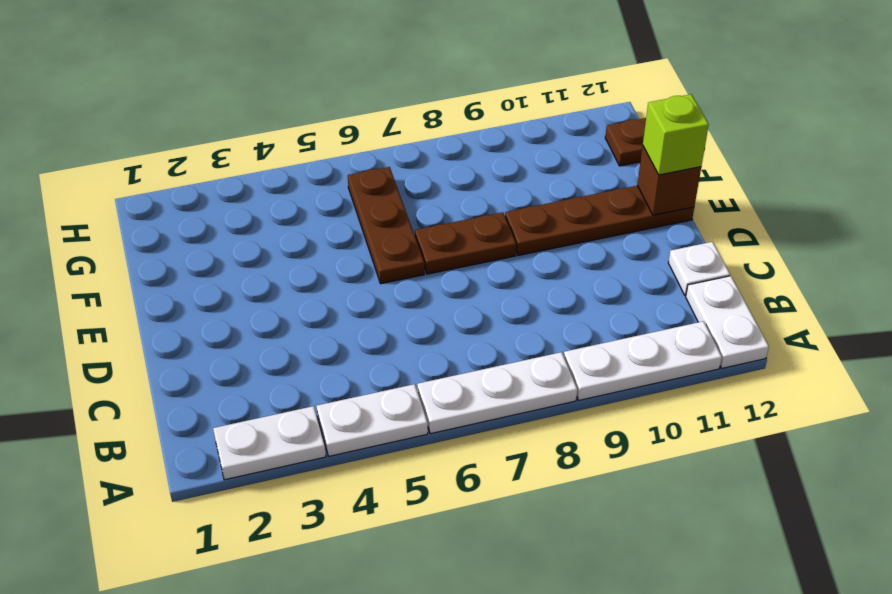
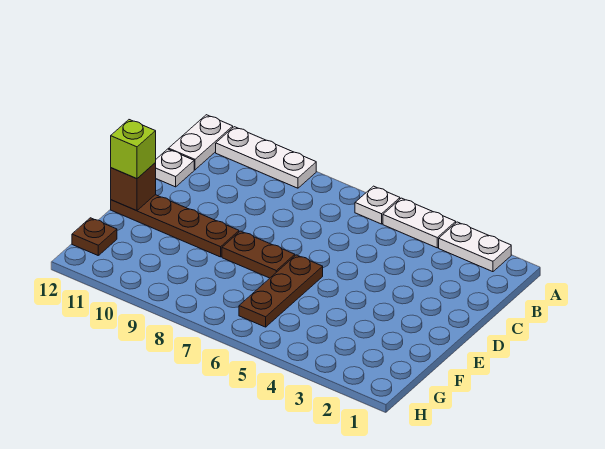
white plate A6:A8 level 1 -> white plate A6 level 1

